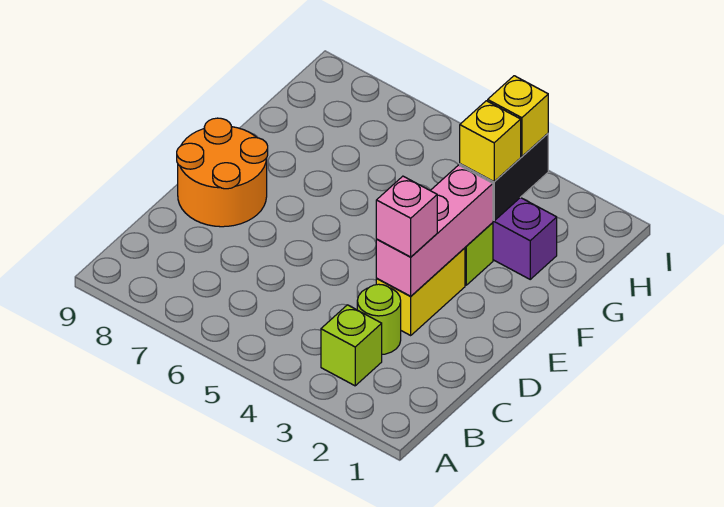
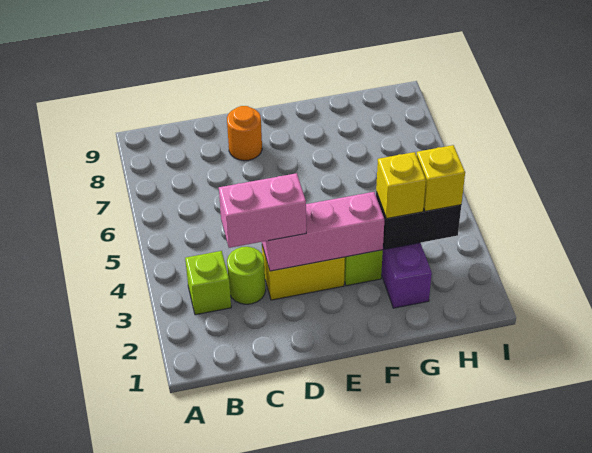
pink brick D3 level 3 -> pink brick C3:D3 level 3
orange round brick D8:E9 level 1 -> orange round brick D8 level 1

